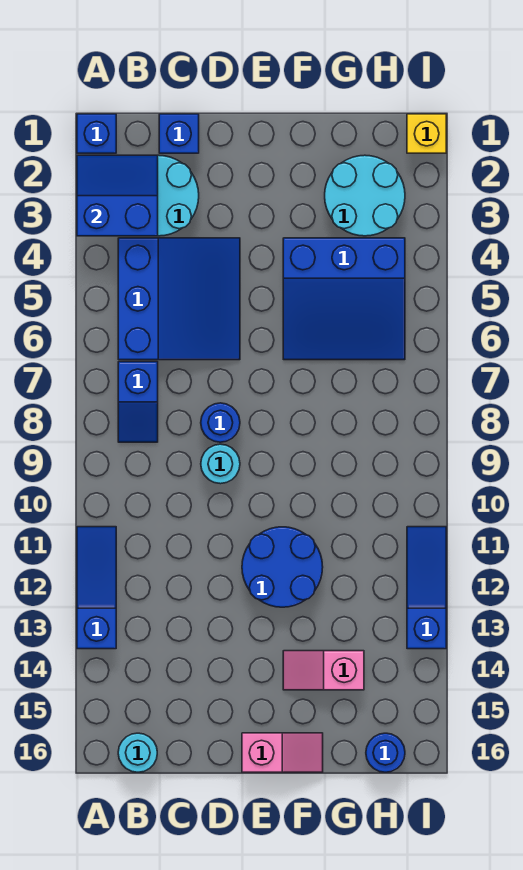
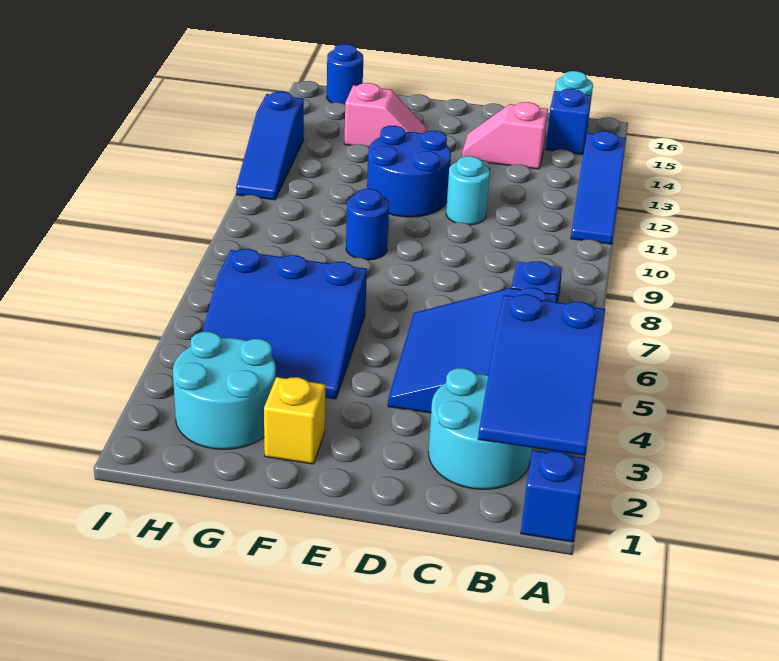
blue slope A2:B3 level 2 top 3 -> blue slope A2:B4 level 2 top 4
blue brick C1 level 1 -> blue brick B15 level 1
blue round brick D8 level 1 -> blue round brick F9 level 1
cyan round brick D9 level 1 -> cyan round brick D11 level 1
pink slope E16:F16 level 1 top E -> pink slope C14:D14 level 1 top C
blue slope F4:H6 level 1 top 4 -> blue slope F4:H6 level 1 top 6
yellow brick I1 level 1 -> yellow brick F2 level 1

